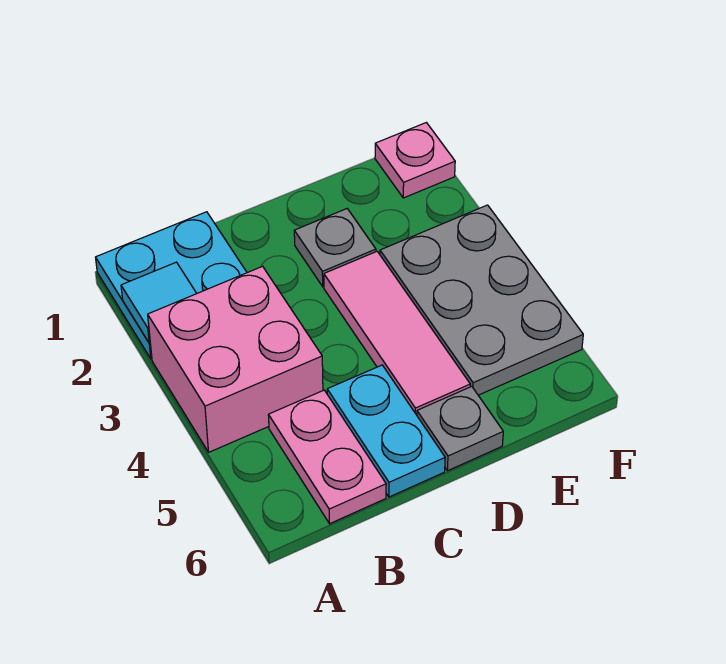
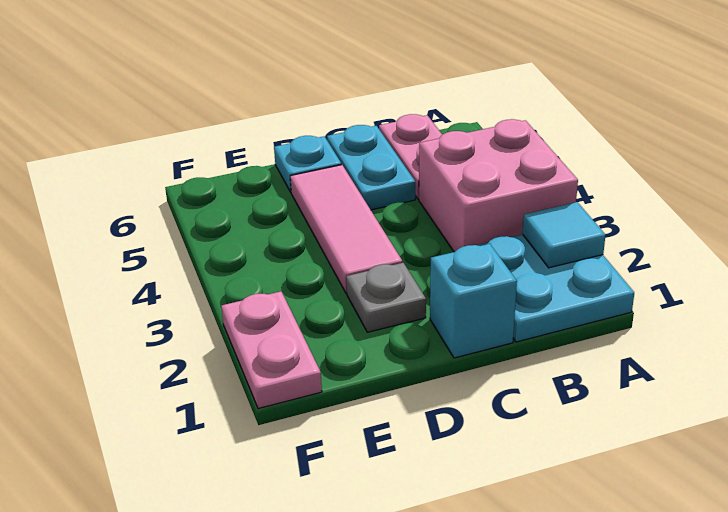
none -> cyan brick C1 level 1
grey plate D6 level 1 -> cyan plate D6 level 1
grey plate E3:F5 level 1 -> none
pink plate F1 level 1 -> pink plate F1:F2 level 1

